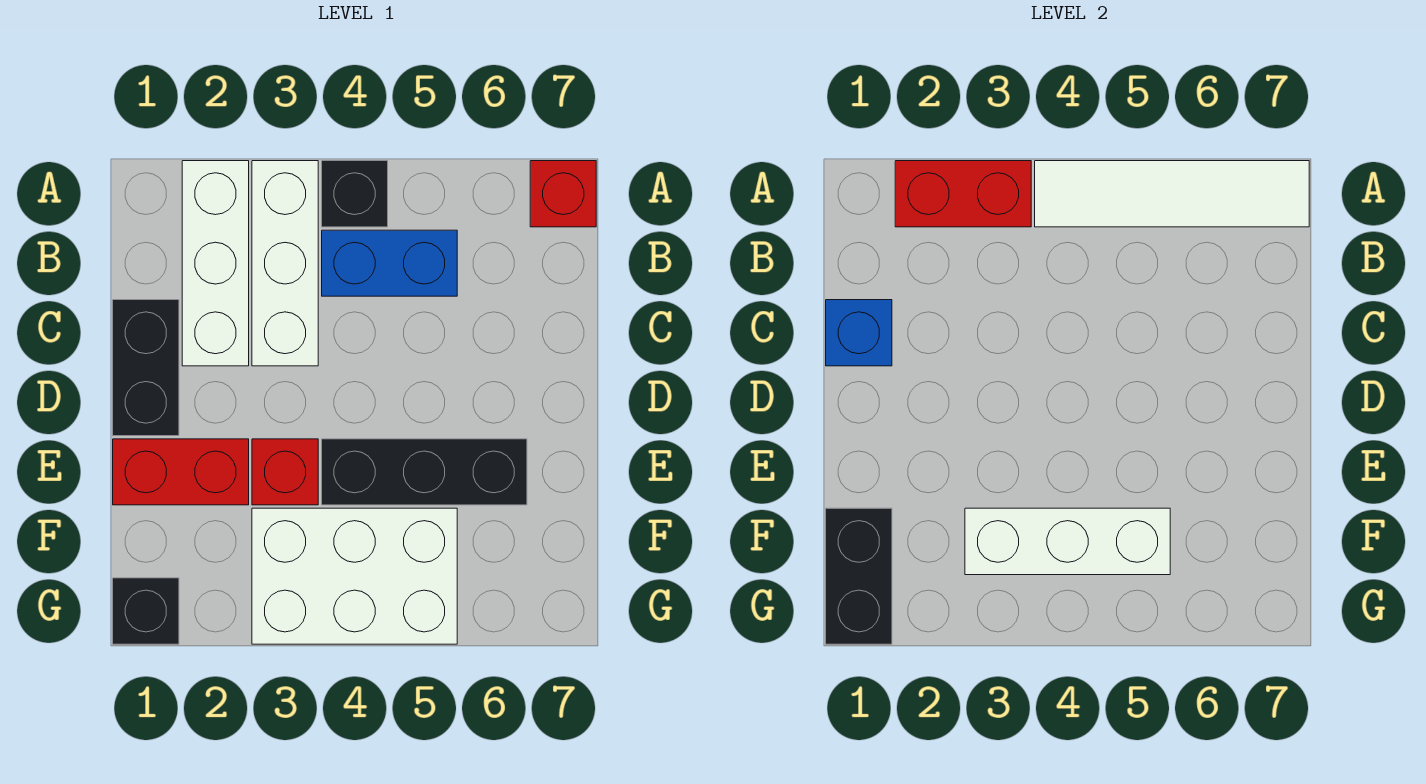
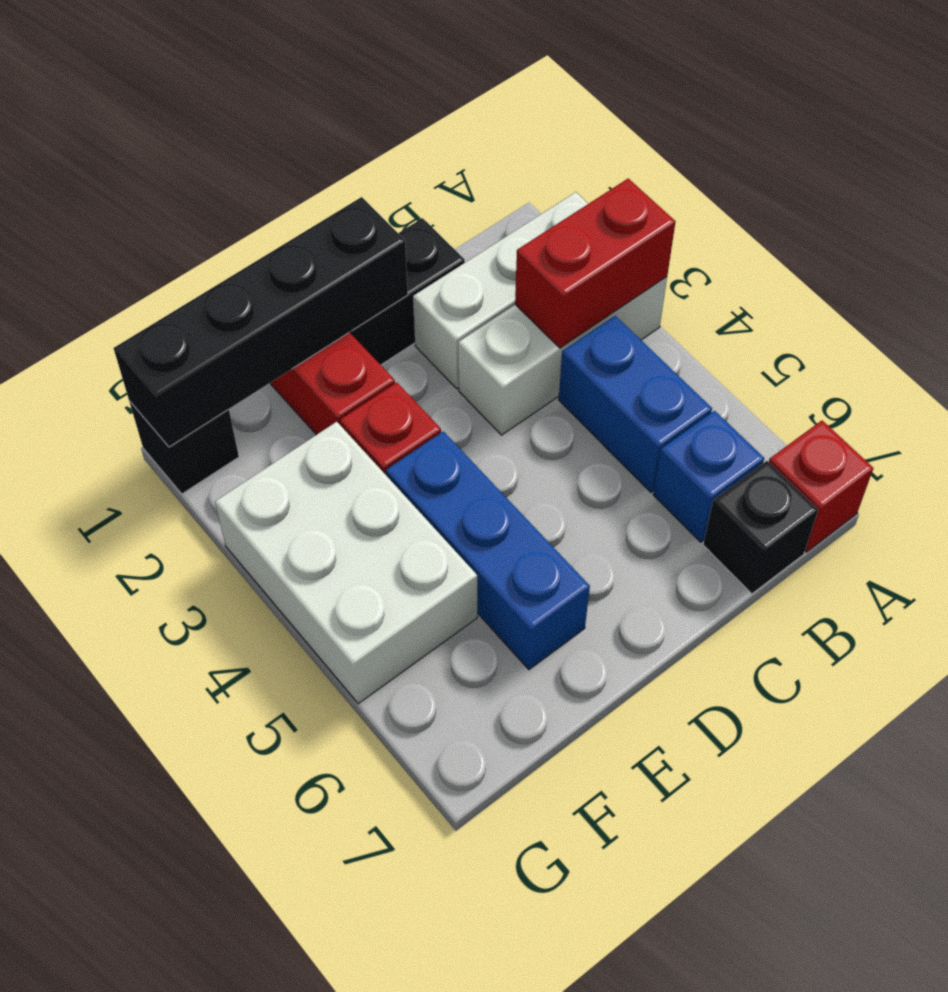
red brick A2:A3 level 2 -> red brick A3:B3 level 2
black brick A4 level 1 -> black brick B7 level 1
white tile A4:A7 level 2 -> none
blue brick C1 level 2 -> blue brick B6 level 1
black brick E4:E6 level 1 -> blue brick E4:E6 level 1
black brick F1:G1 level 2 -> black brick D1:G1 level 2
white brick F3:F5 level 2 -> none

